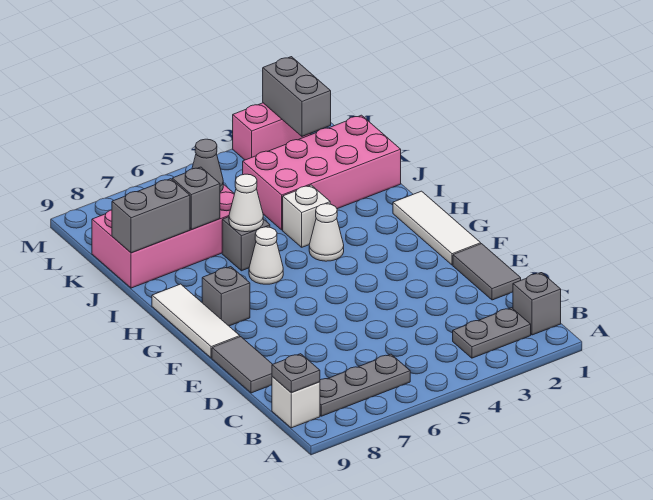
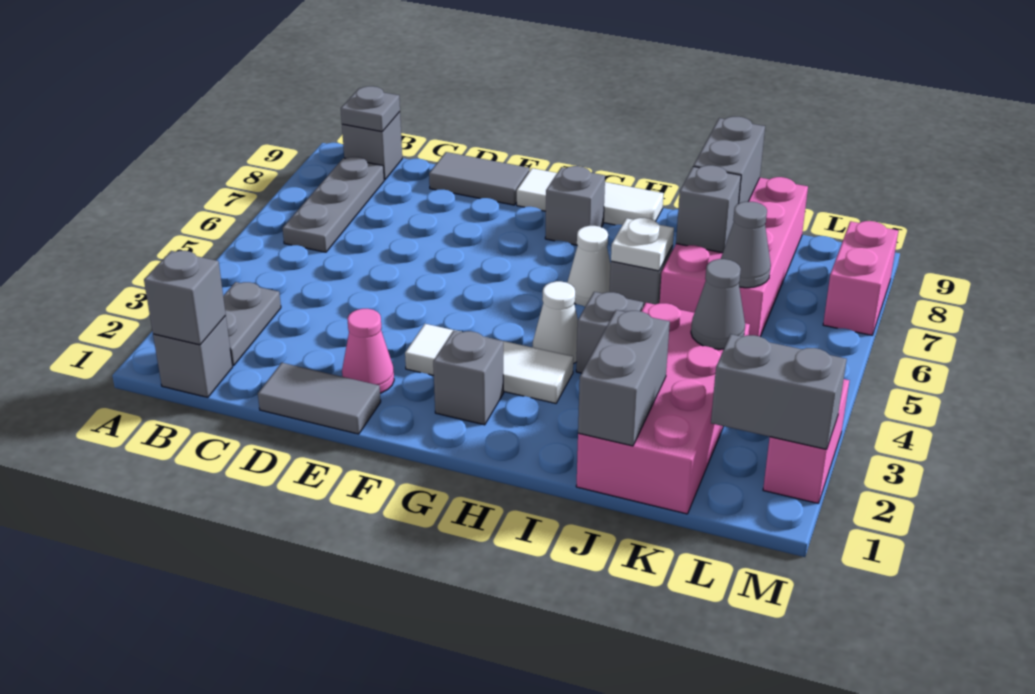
none -> grey brick B1 level 2
white brick B9 level 1 -> grey brick B9 level 1
none -> pink cone E2 level 1
white tile F1:H1 level 1 -> white tile F3:H3 level 1
none -> grey brick G2 level 1
white brick I4 level 1 -> grey brick I4 level 1
white cone I6 level 2 -> white plate I6 level 2
none -> grey brick J1:J2 level 2
none -> grey cone K4 level 2
none -> pink brick M7:M8 level 1

